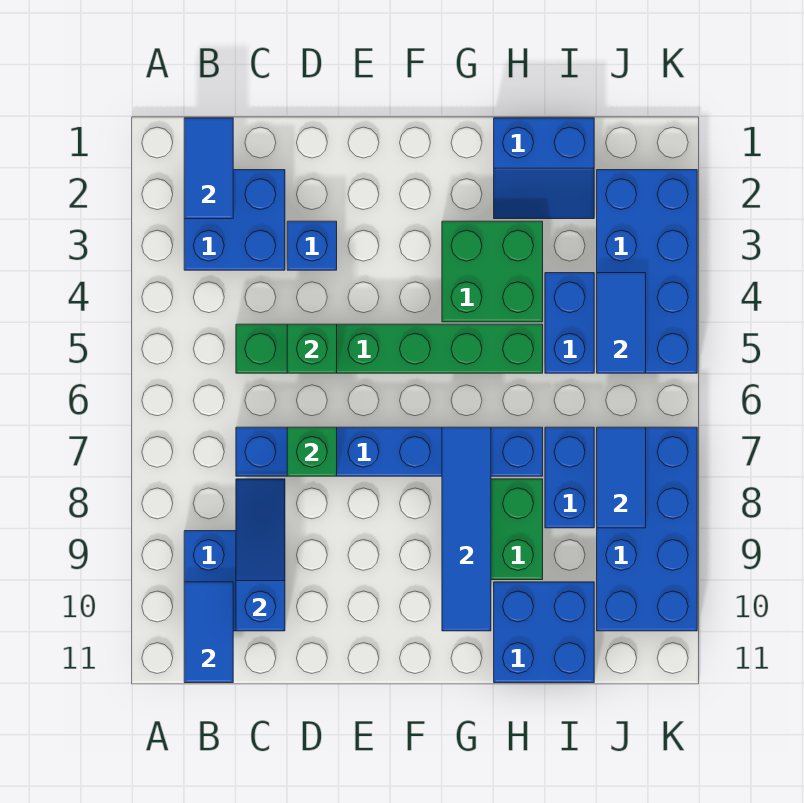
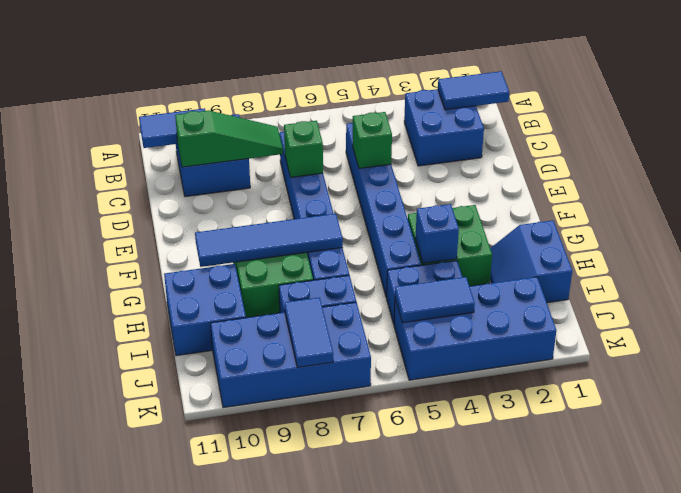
green brick C5:H5 level 1 -> blue brick C5:H5 level 1
blue slope C8:C10 level 2 top 10 -> green slope C8:C10 level 2 top 10
blue brick D3 level 1 -> blue brick H4 level 2
blue tile J7:J8 level 2 -> blue tile J8:K8 level 2

